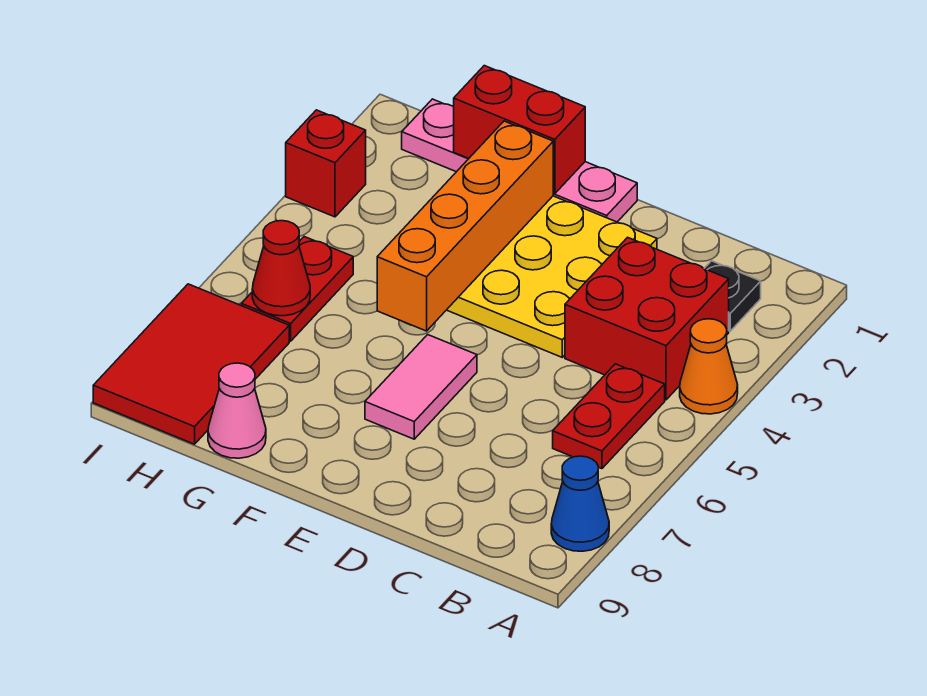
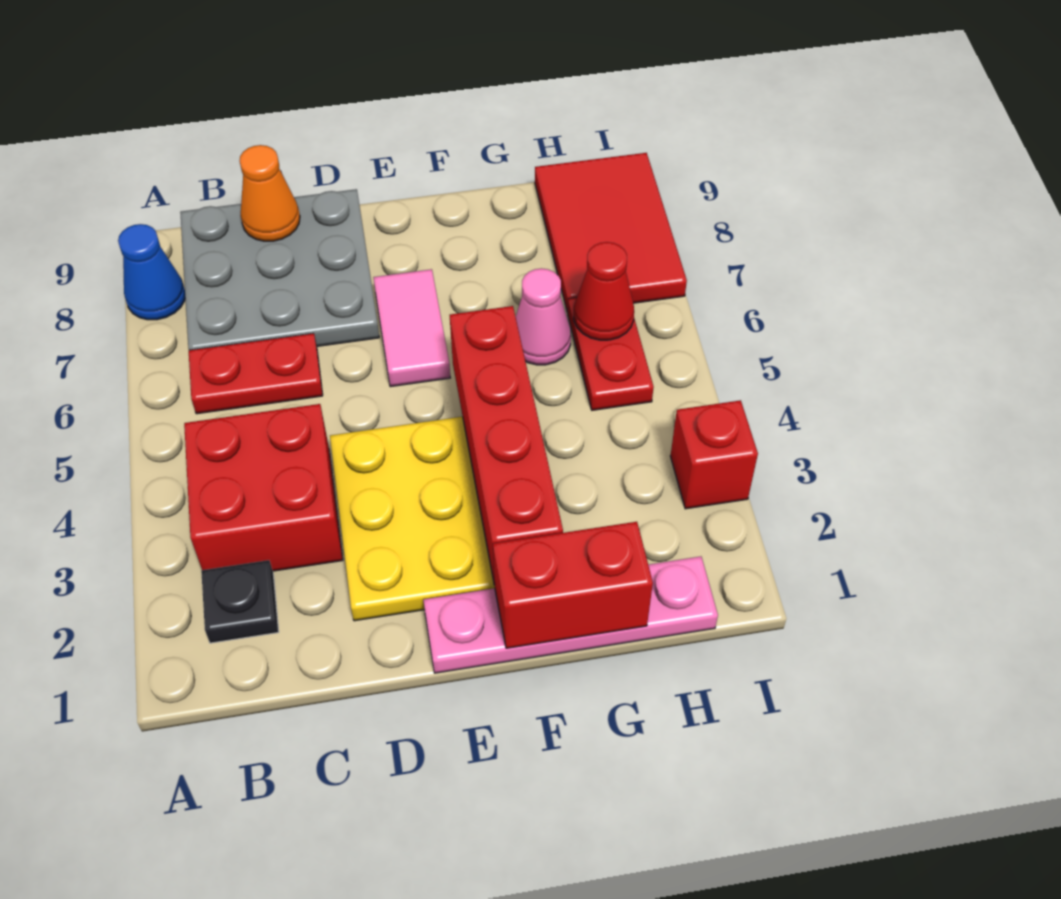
orange cone A4 level 1 -> orange cone C9 level 2
red plate B5:B6 level 1 -> red plate B6:C6 level 1
none -> grey plate B7:D9 level 1
orange brick F2:F5 level 2 -> red brick F2:F5 level 2
pink cone G9 level 1 -> pink cone G6 level 1

